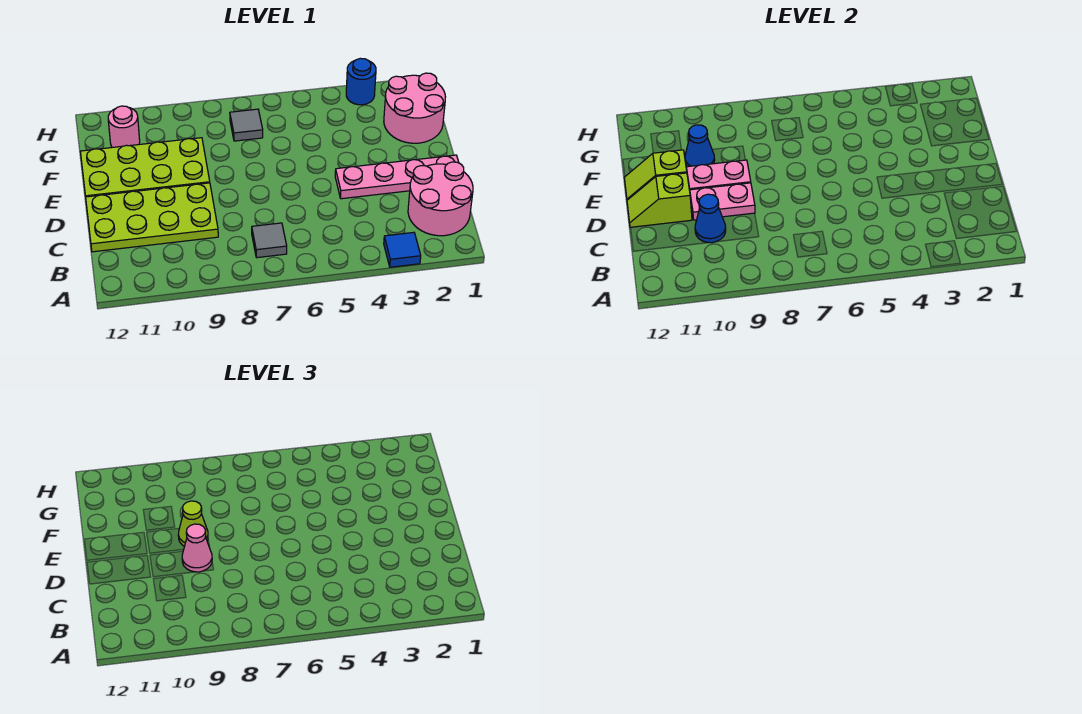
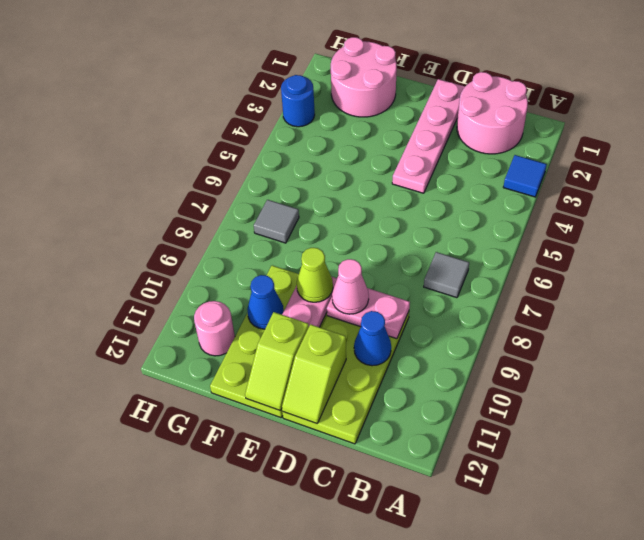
pink plate D9:D10 level 2 -> pink plate C9:D9 level 2

